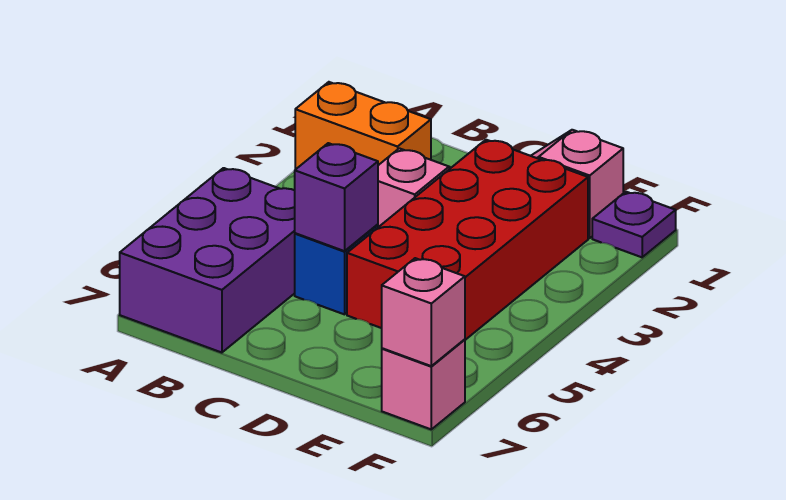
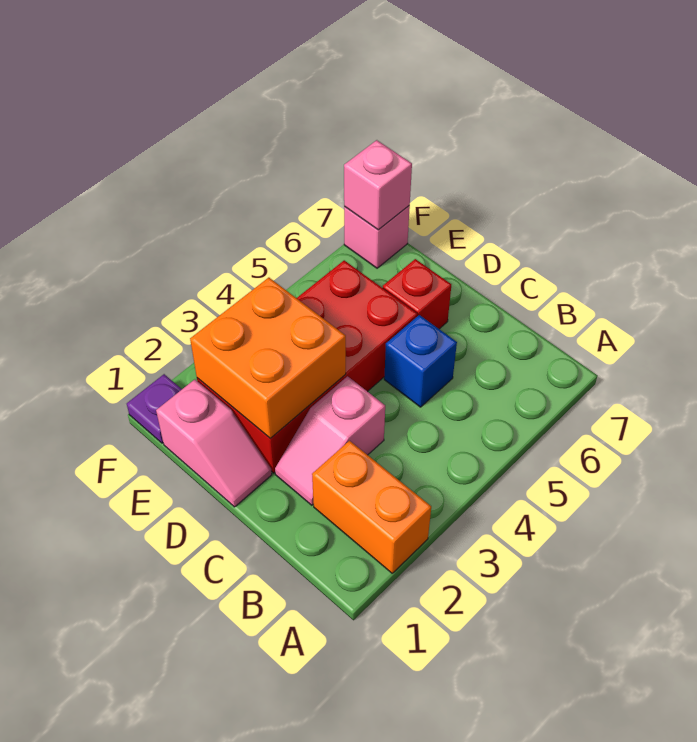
purple brick A5:B7 level 1 -> none
purple brick C5 level 2 -> none
none -> orange brick D2:E3 level 2
none -> red brick D6 level 1

